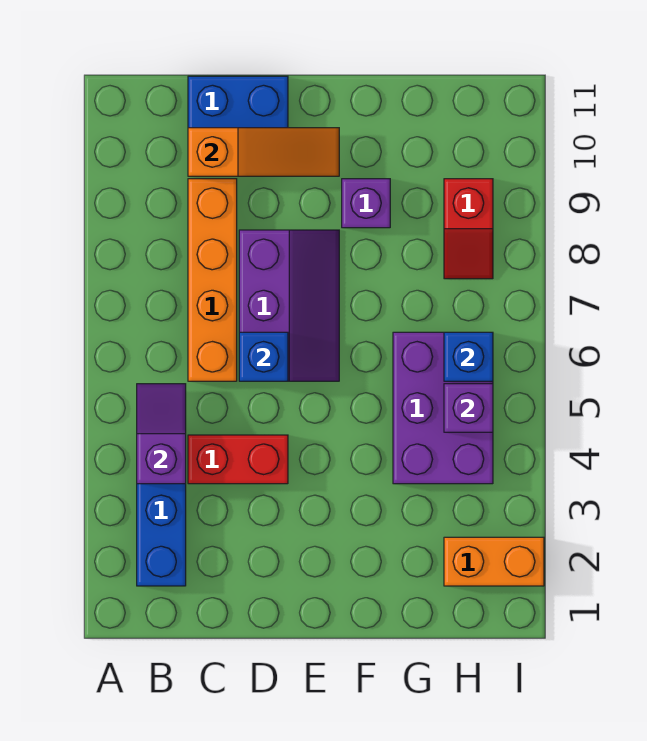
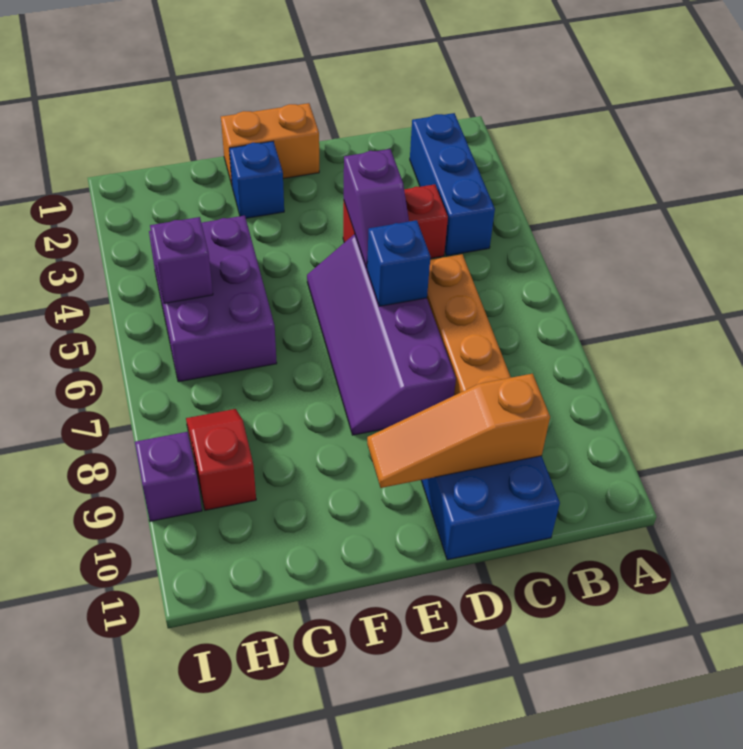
purple slope B4:B5 level 2 top 4 -> purple slope D4:D5 level 2 top 4
purple slope D6:E8 level 1 top D -> purple slope D5:E8 level 1 top D
purple brick F9 level 1 -> purple brick I9 level 1
orange brick H2:I2 level 1 -> orange brick E1:F1 level 1
blue brick H6 level 2 -> blue brick F2 level 1

